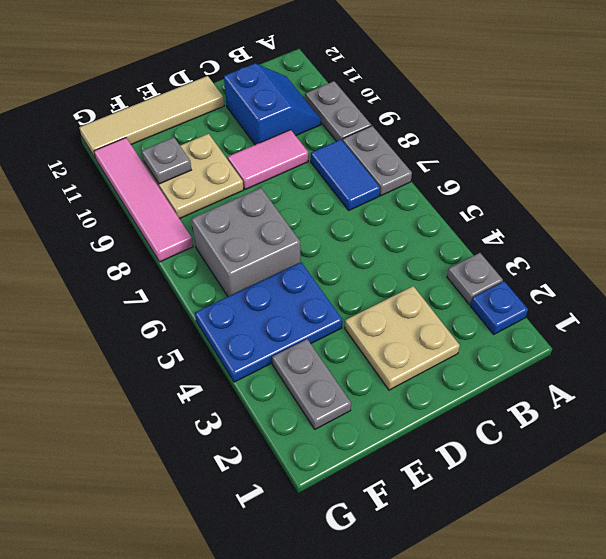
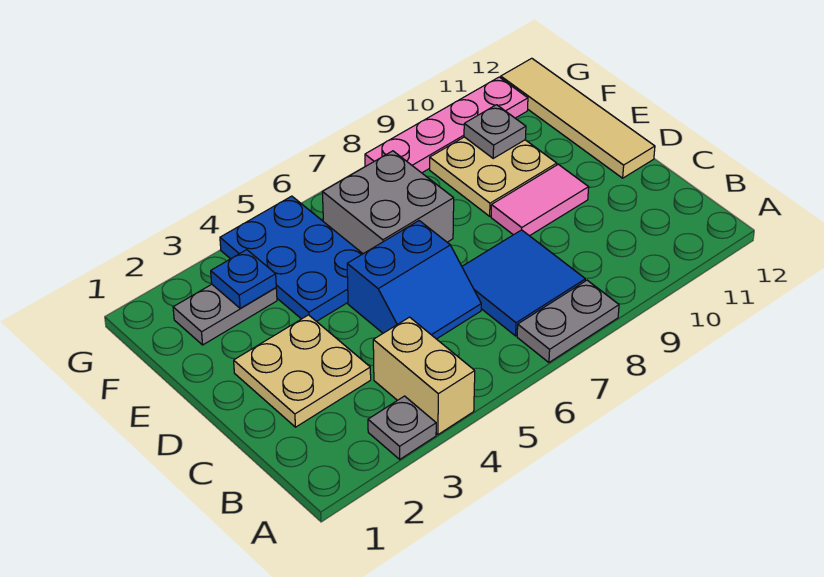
blue plate A2 level 1 -> blue plate F3 level 2
none -> tan brick A4:B4 level 1
grey plate A9:A10 level 1 -> none
blue tile B7:B8 level 1 -> blue tile B7:C8 level 1
blue slope B10:C11 level 1 top C -> blue slope C5:D6 level 1 top D
pink tile C9:D9 level 1 -> pink tile D9:D10 level 1
pink tile G8:G11 level 1 -> pink plate G8:G11 level 1

